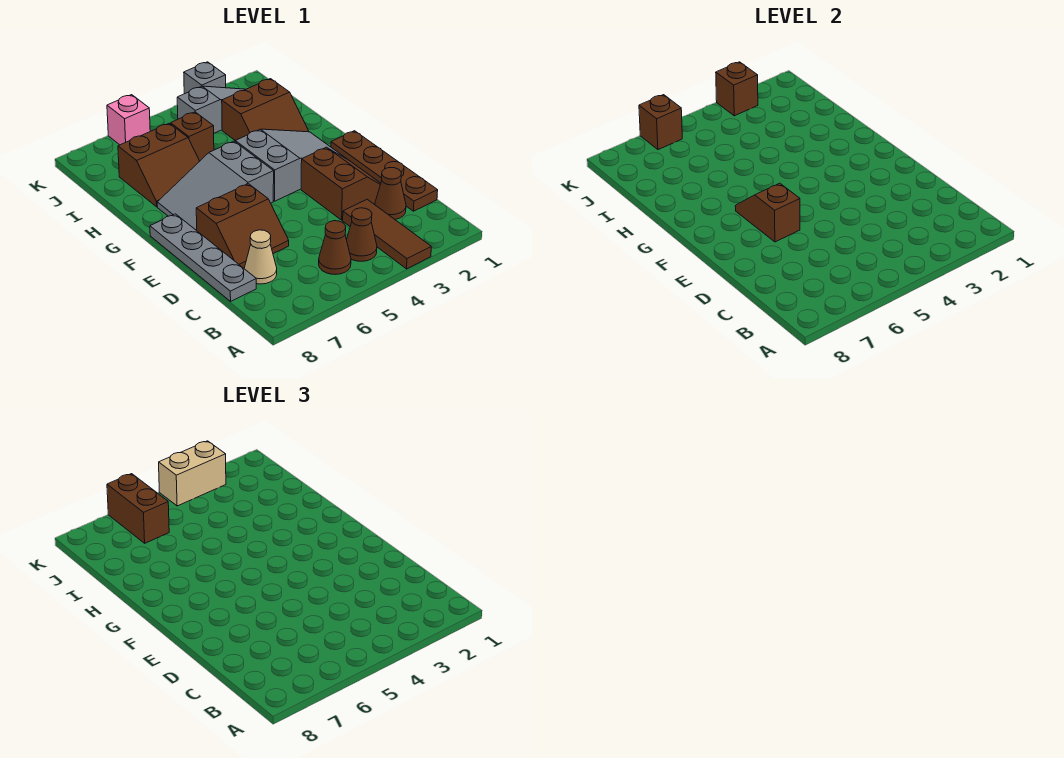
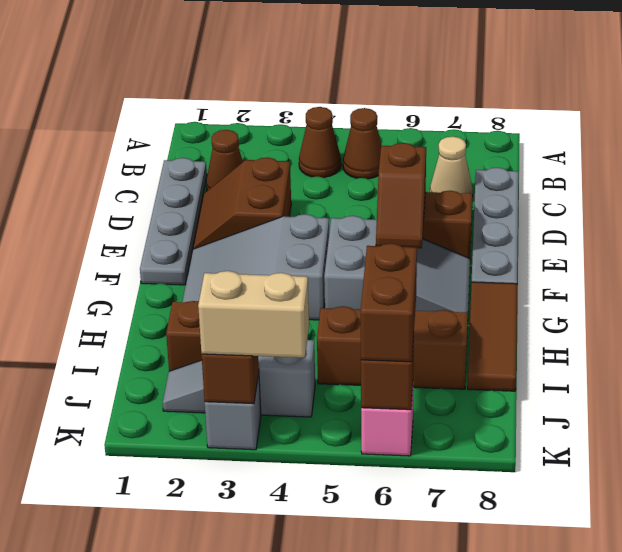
brown tile A3:C3 level 1 -> brown tile G8:I8 level 1
brown plate C1:F1 level 1 -> grey plate C1:F1 level 1

